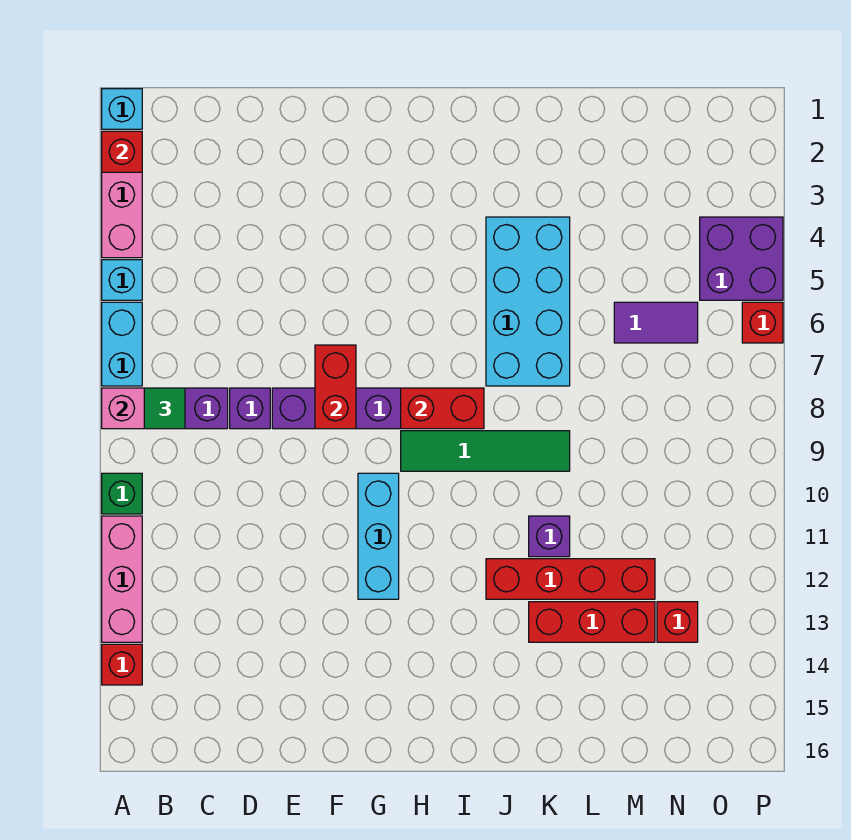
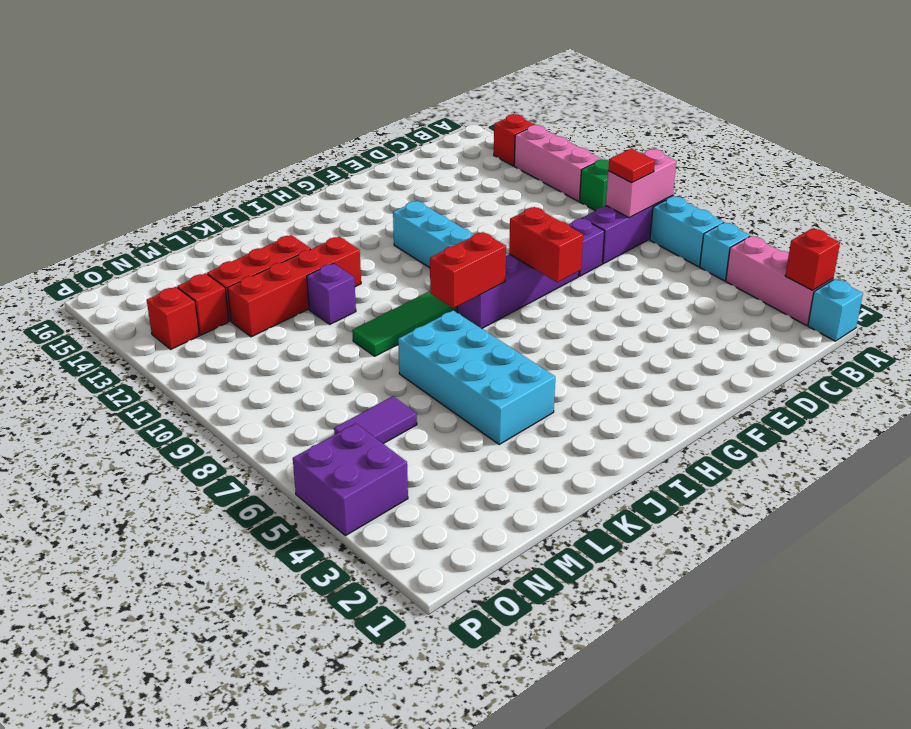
green tile B8 level 3 -> red tile B8 level 3
red brick P6 level 1 -> red brick O13 level 1

